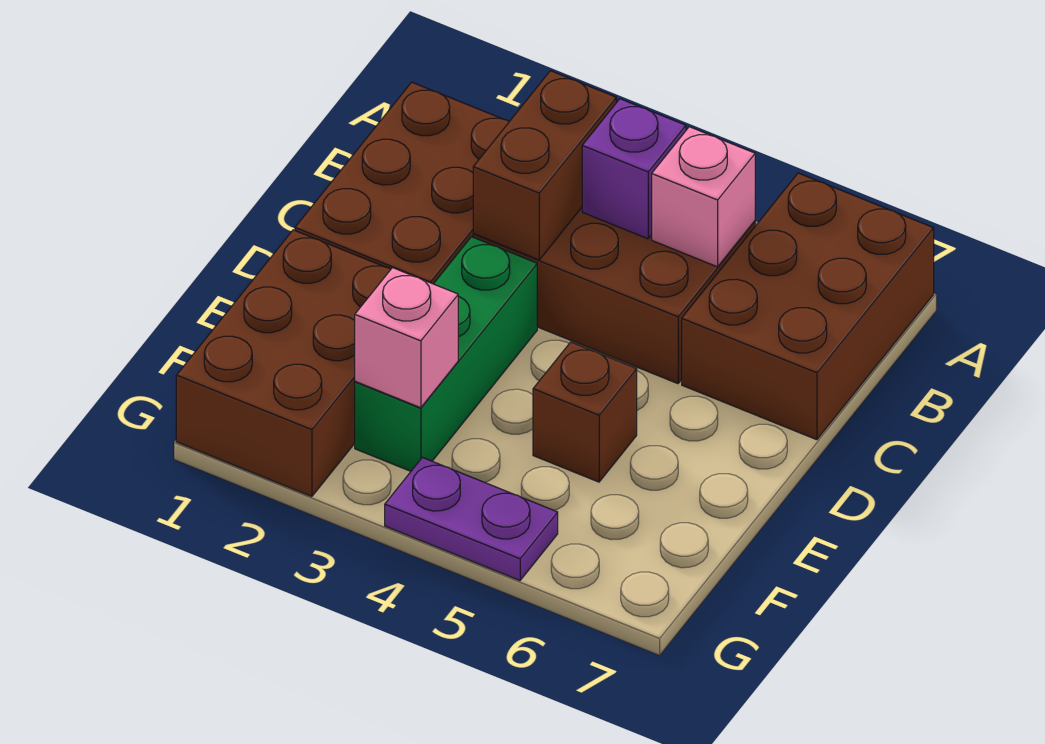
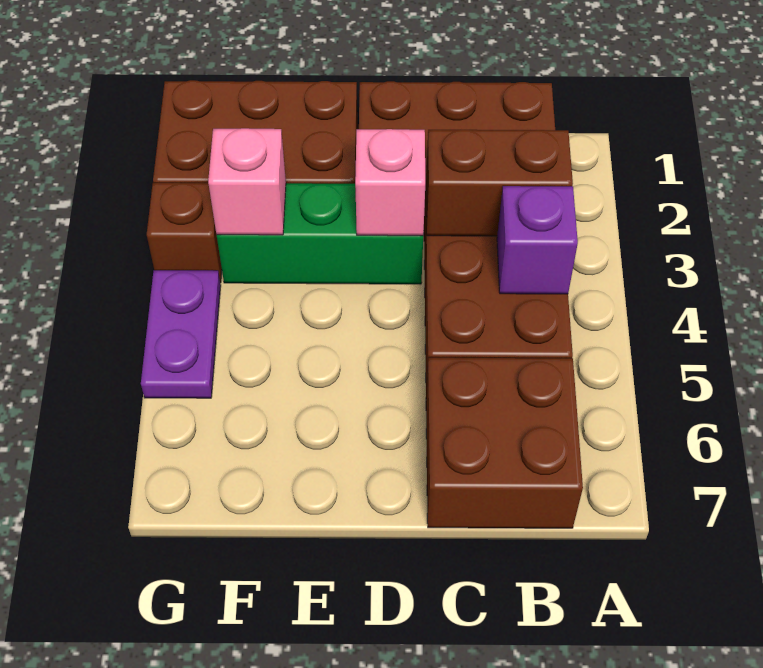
brown brick A6:C7 level 1 -> brown brick B6:C7 level 1
pink brick B5 level 2 -> pink brick D3 level 2
brown brick E5 level 1 -> brown brick G3 level 1

